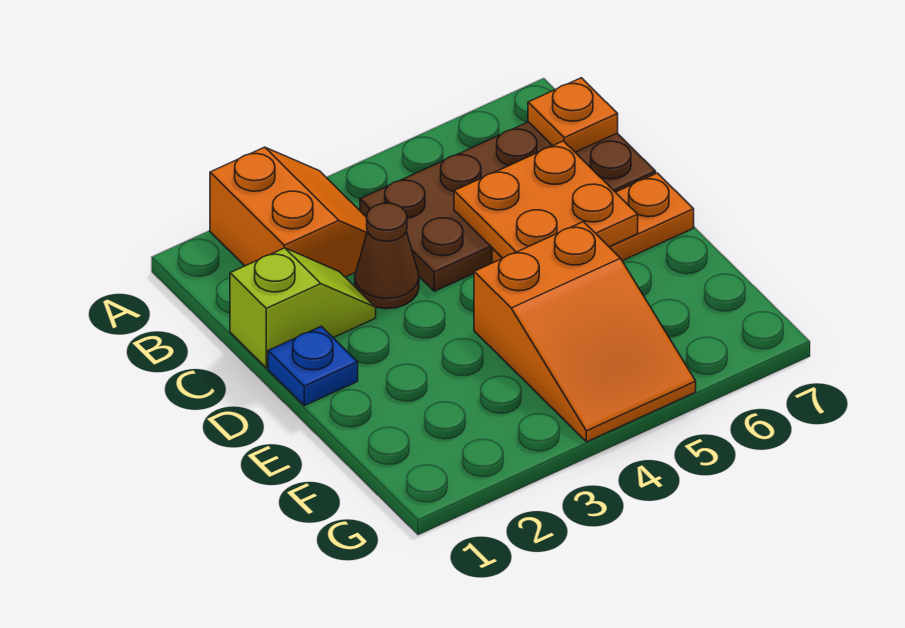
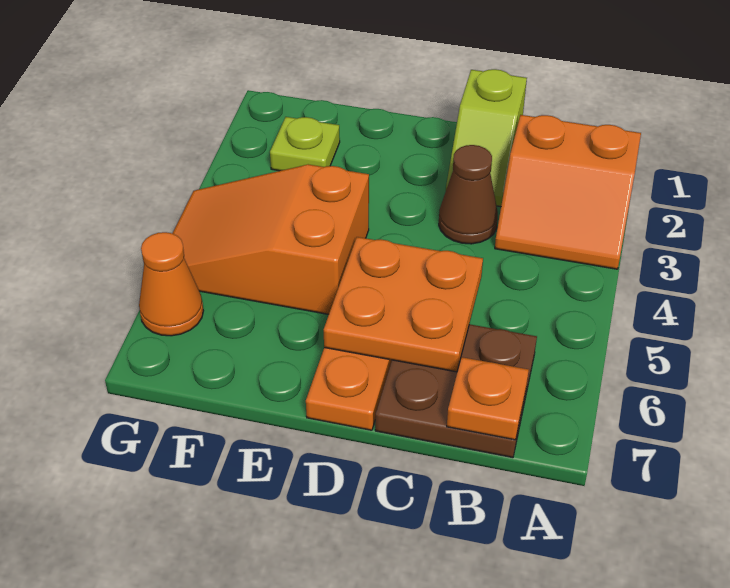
brown plate B4:C7 level 1 -> brown plate B6:C7 level 1
blue plate D1 level 1 -> none
none -> lime plate F2 level 1
none -> orange cone G6 level 1

